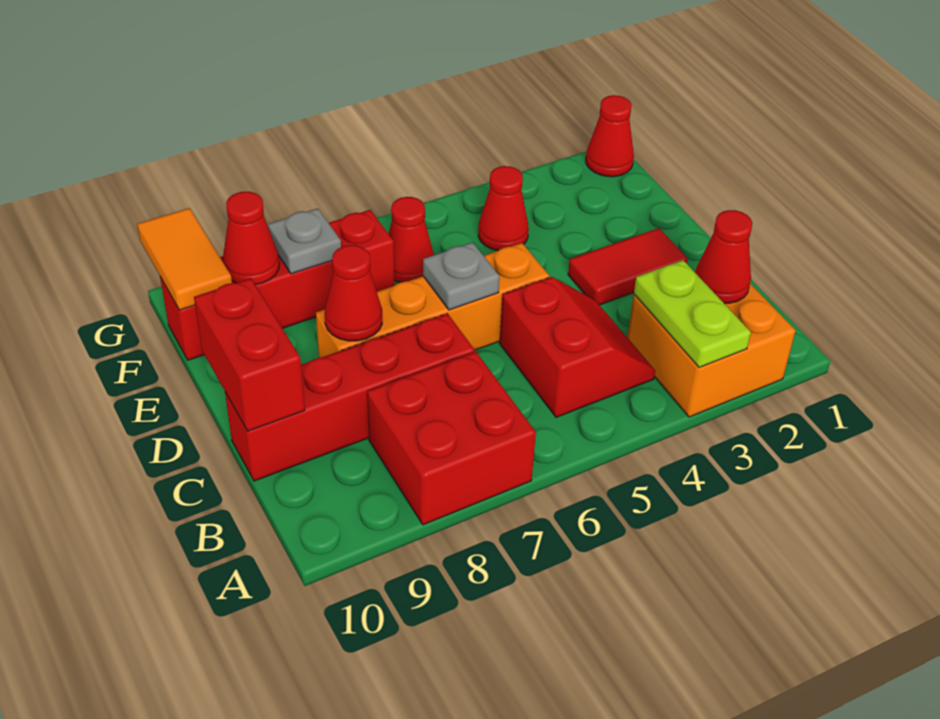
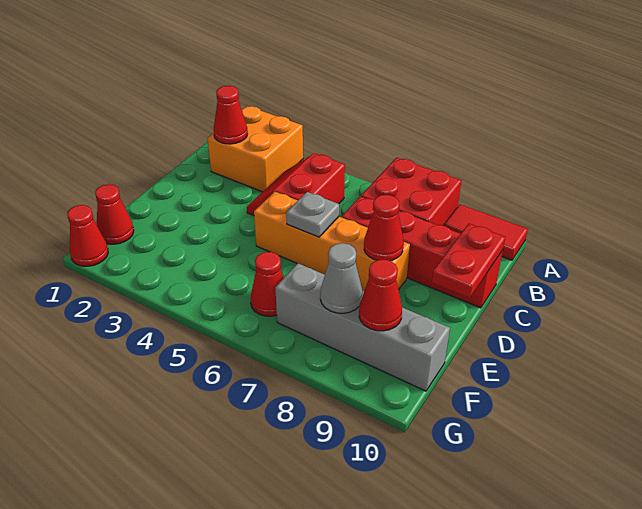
lime plate A3:B3 level 2 -> none
red brick C10:D10 level 2 -> red plate C10:D10 level 2
red tile D2:D3 level 1 -> red tile A9:A10 level 1
red cone F4 level 1 -> red cone F1 level 1
red brick F7:F10 level 1 -> grey brick F7:F10 level 1
grey plate F8 level 2 -> grey cone F8 level 2
orange tile F10:G10 level 2 -> none

